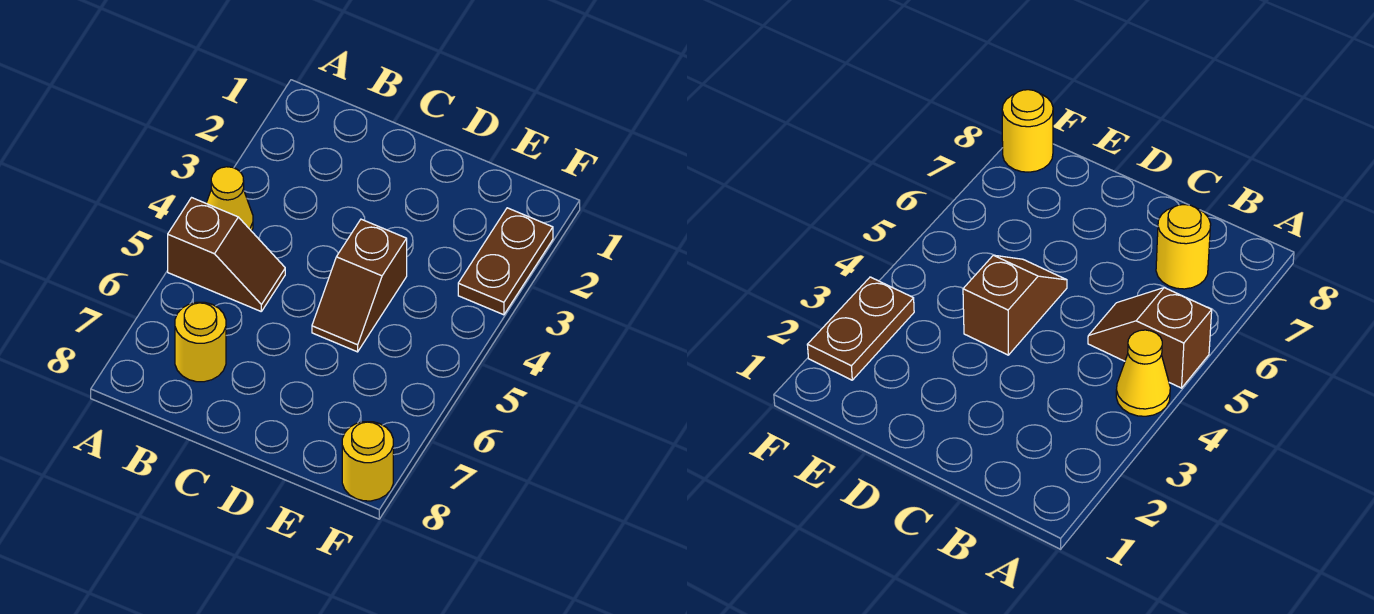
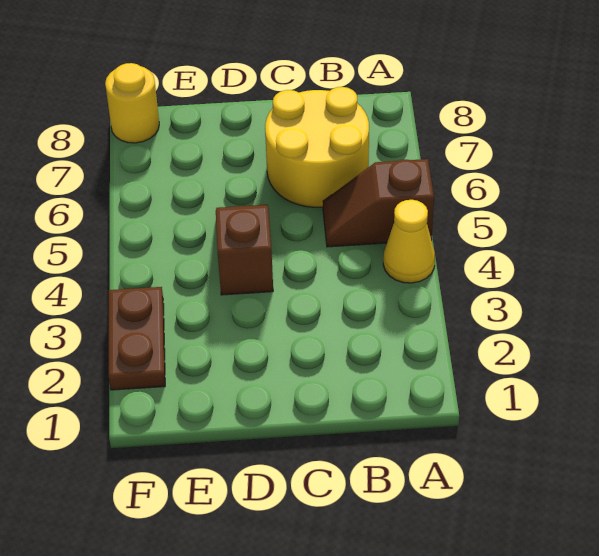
yellow round brick B7 level 1 -> yellow round brick B6:C7 level 1

